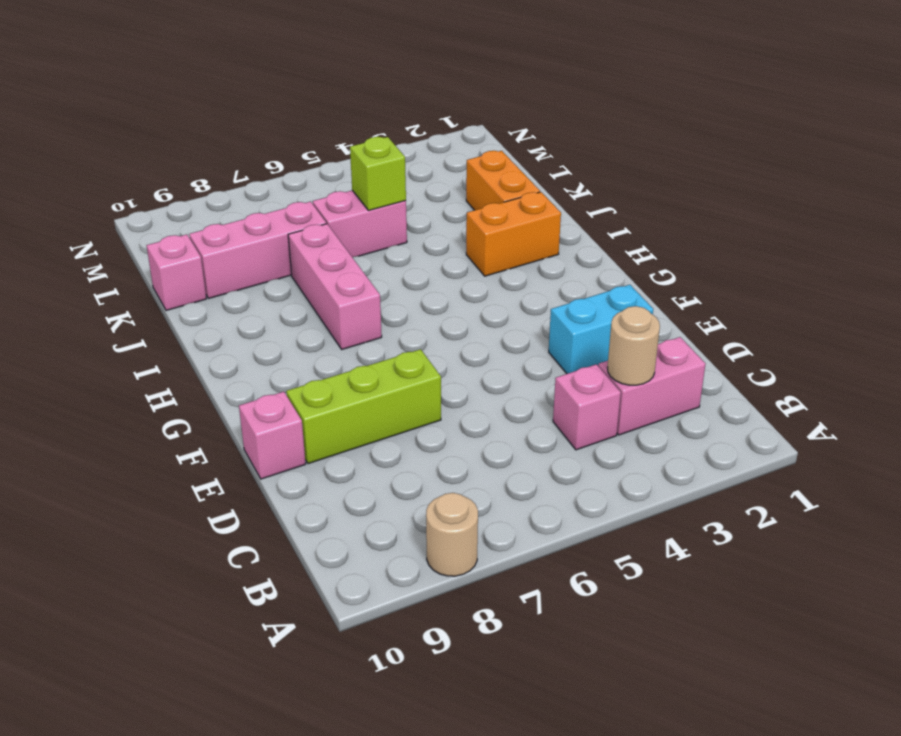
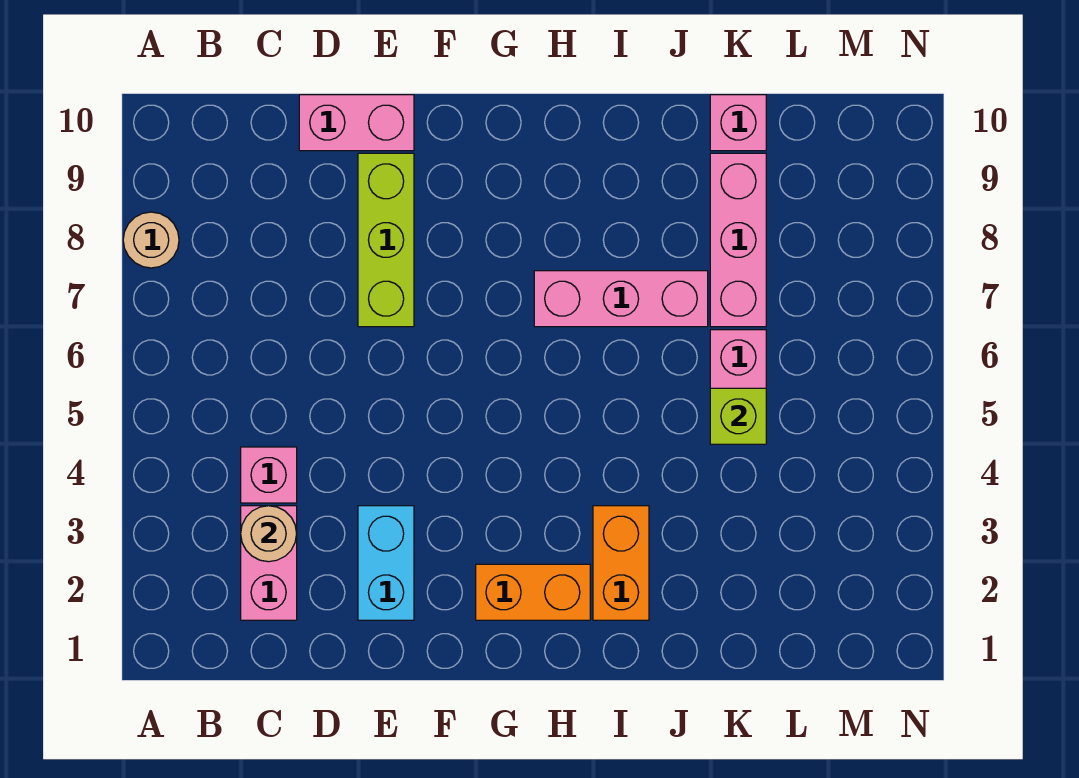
pink brick E10 level 1 -> pink brick D10:E10 level 1
orange brick J2:K2 level 1 -> orange brick G2:H2 level 1

